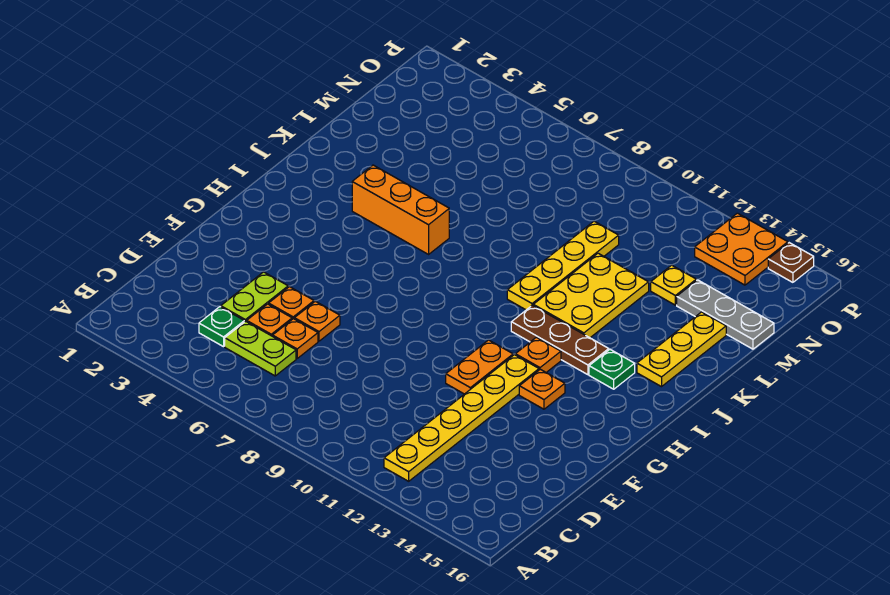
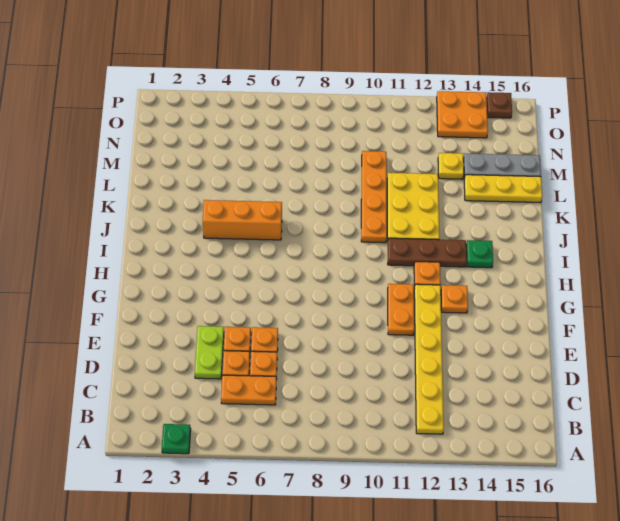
green plate C4 level 1 -> green plate A3 level 1
lime plate C5:C6 level 1 -> orange plate C5:C6 level 1
yellow plate J10:M10 level 1 -> orange plate J10:M10 level 1
yellow plate J15:L15 level 1 -> yellow plate L14:L16 level 1

